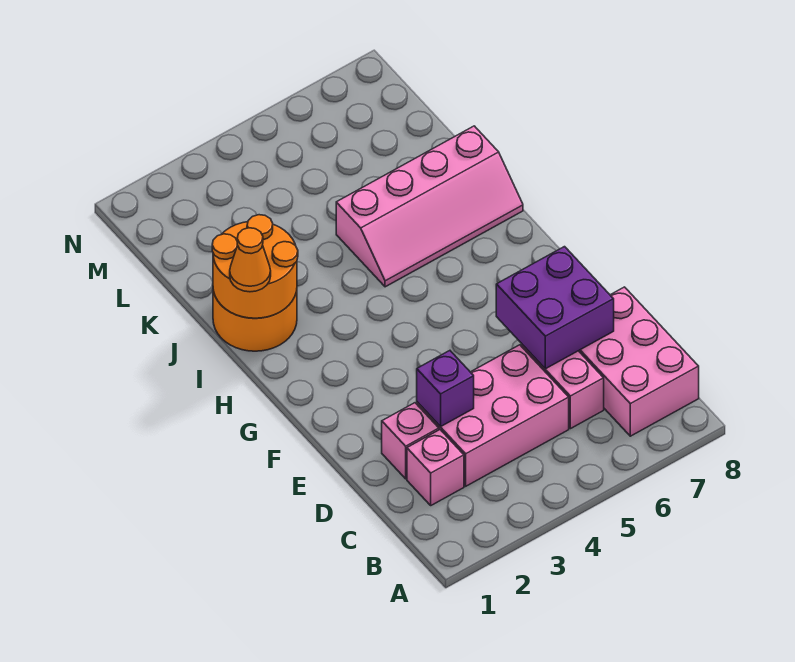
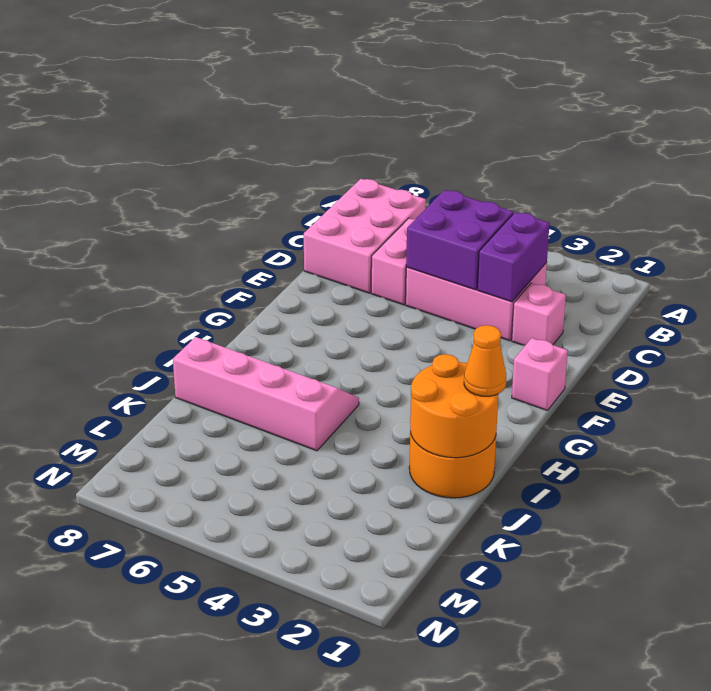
pink brick C2 level 1 -> pink brick F1 level 1
purple brick D3 level 2 -> purple brick C3:D3 level 2
purple brick D6:E7 level 2 -> purple brick C4:D5 level 2

